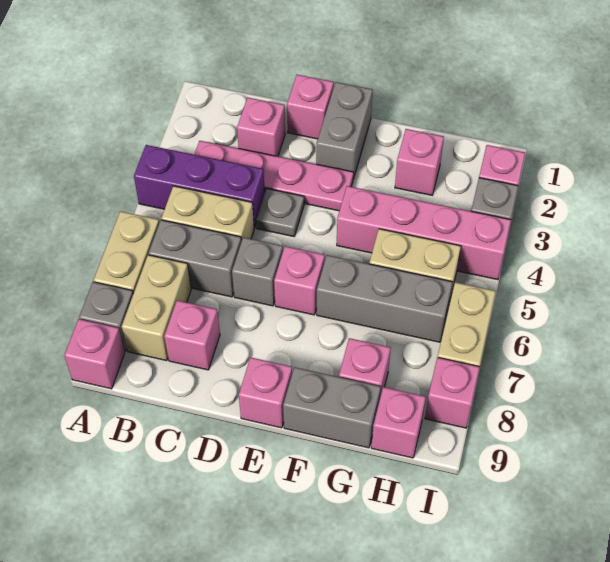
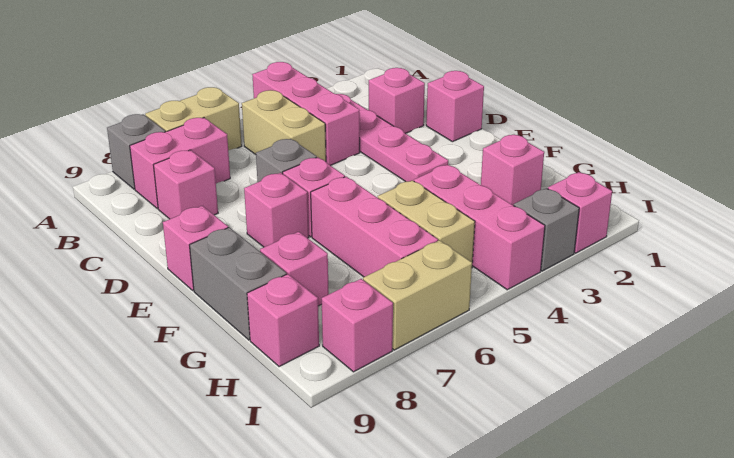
purple brick A4:C4 level 1 -> pink brick A4:C4 level 1
pink brick A9 level 1 -> pink brick E7 level 1
grey brick B6:C6 level 1 -> none
tan brick B7:B8 level 1 -> pink brick B7:B8 level 1
grey plate D4 level 1 -> none
grey brick E1:E2 level 1 -> none
pink brick F4:I4 level 1 -> pink brick G4:I4 level 1
grey brick F6:H6 level 1 -> pink brick F6:H6 level 1

